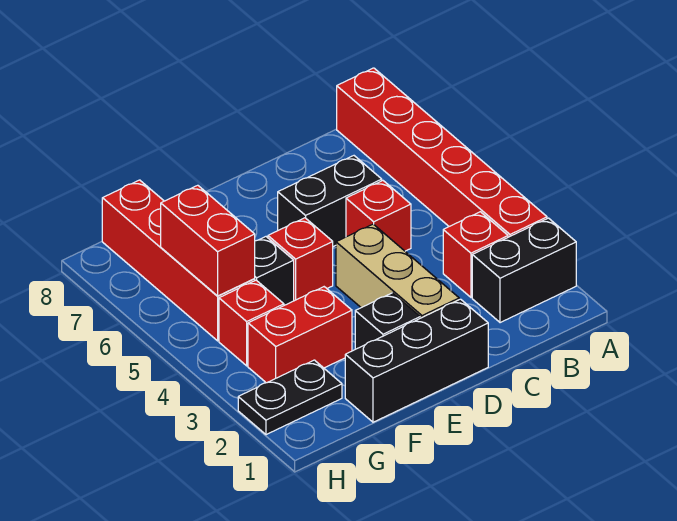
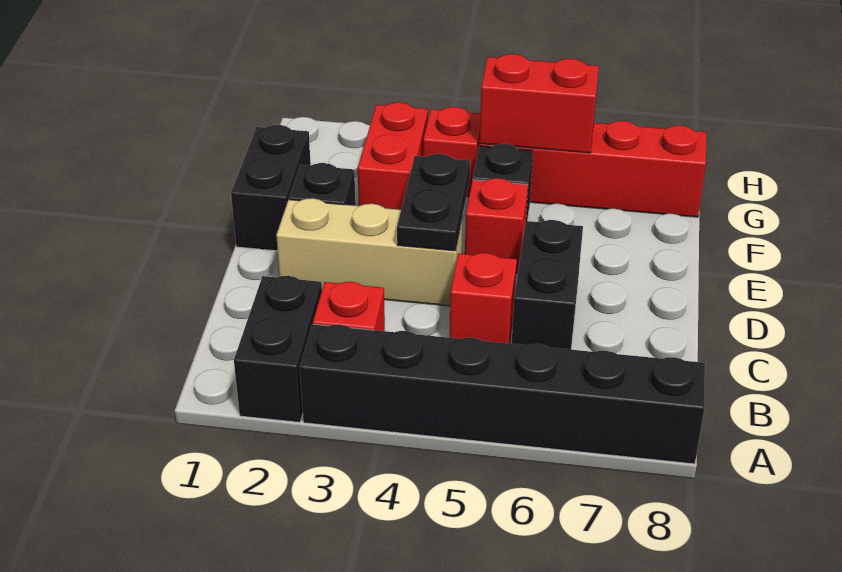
red brick A3:A8 level 1 -> black brick A3:A8 level 1
black brick D1:F1 level 1 -> black brick E1:F1 level 1
black plate G2:H2 level 1 -> black plate D4:E4 level 2

